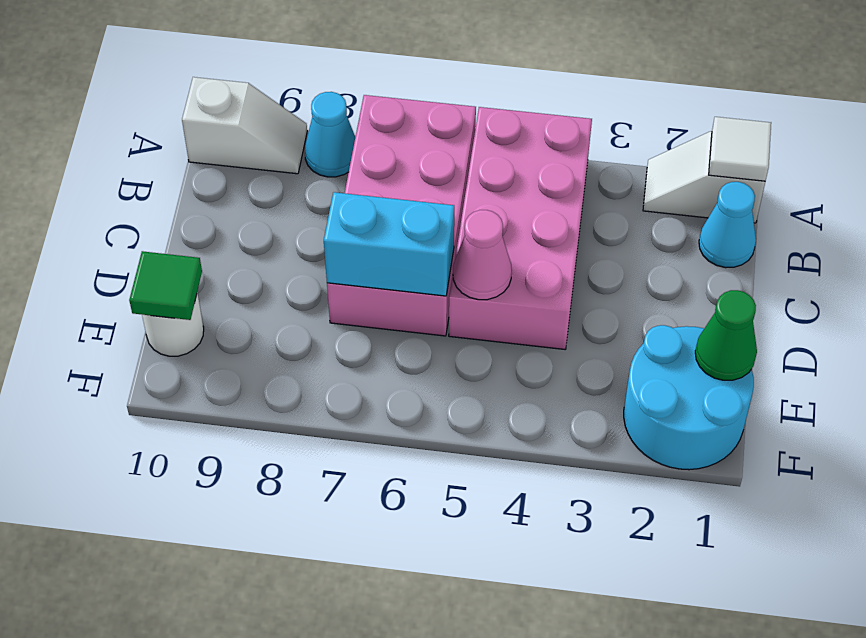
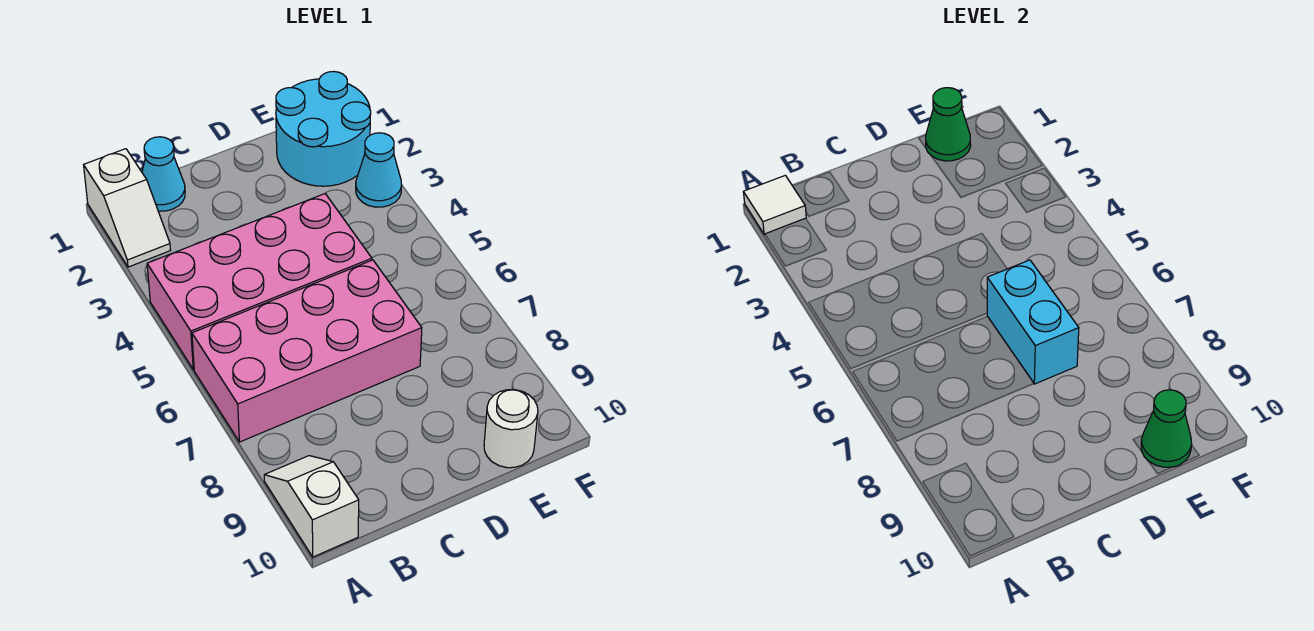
cyan cone A8 level 1 -> cyan cone F3 level 1
pink cone D5 level 2 -> none
green tile E10 level 2 -> green cone E10 level 2

